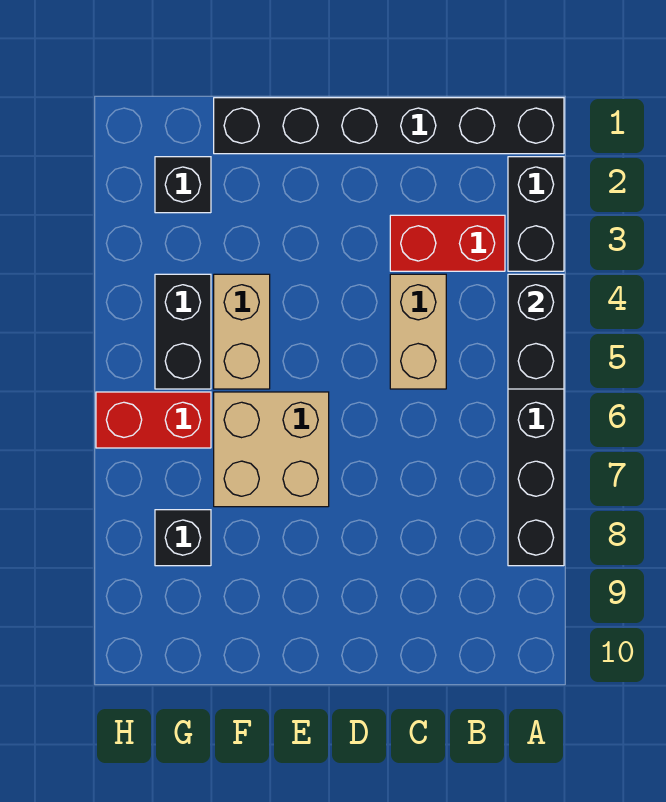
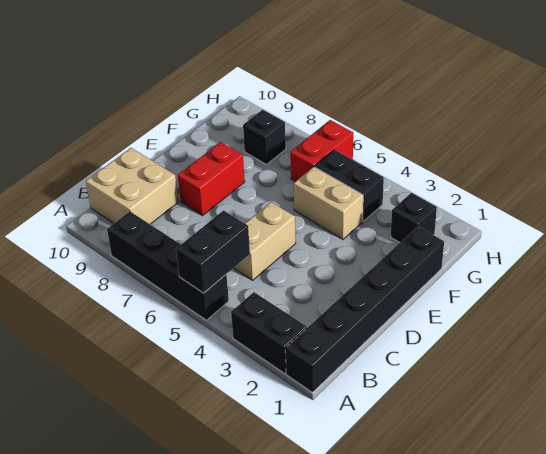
black brick A4:A5 level 2 -> black brick A5:B5 level 2
red brick B3:C3 level 1 -> red brick D8:E8 level 1
tan brick C4:C5 level 1 -> tan brick C5:D5 level 1
tan brick E6:F7 level 1 -> tan brick B9:C10 level 1

